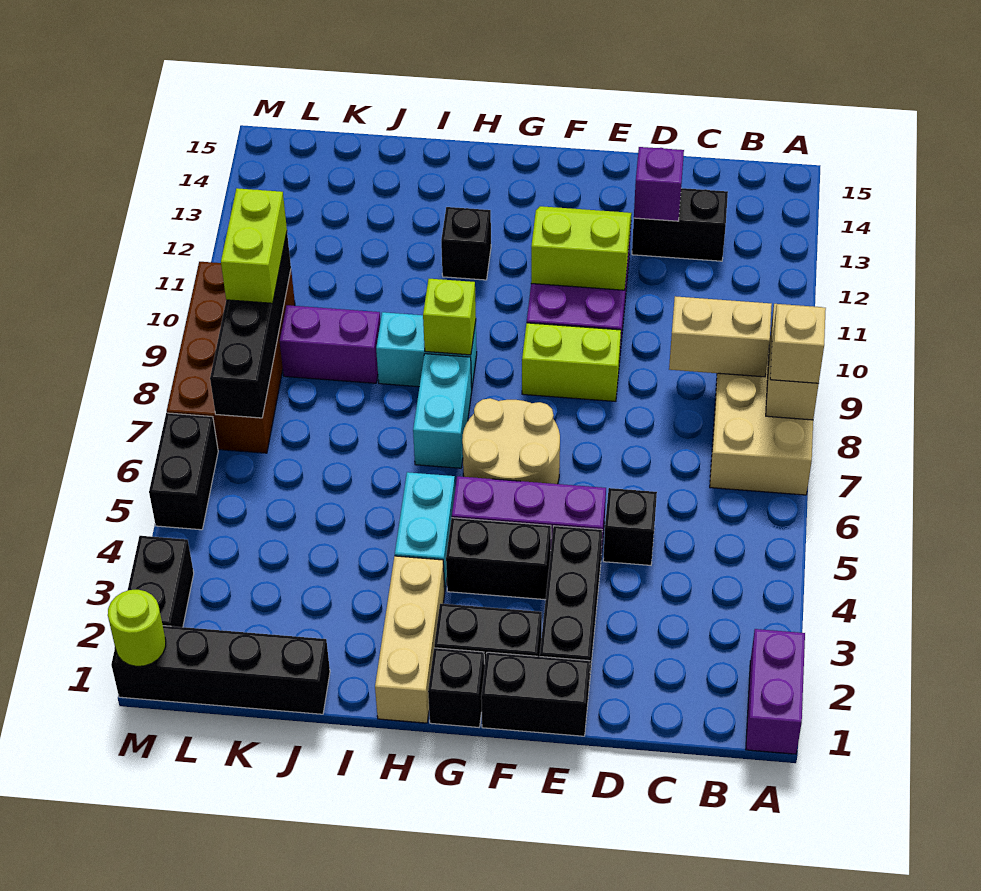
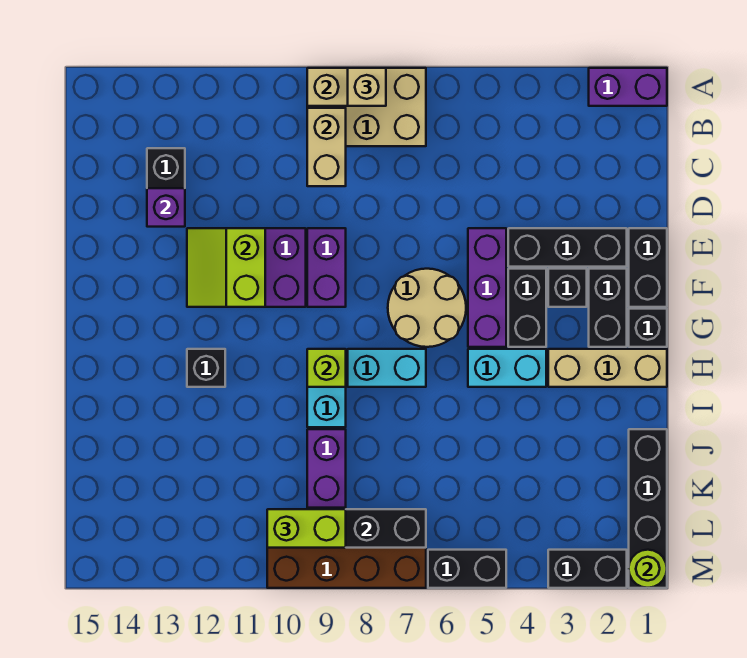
black brick D5 level 1 -> black brick F3 level 1
lime brick E9:F9 level 1 -> purple brick E9:F9 level 1

